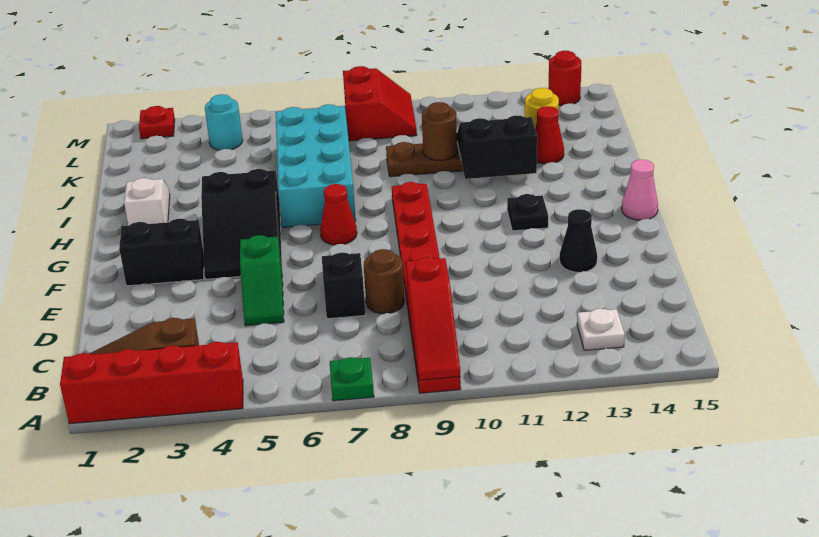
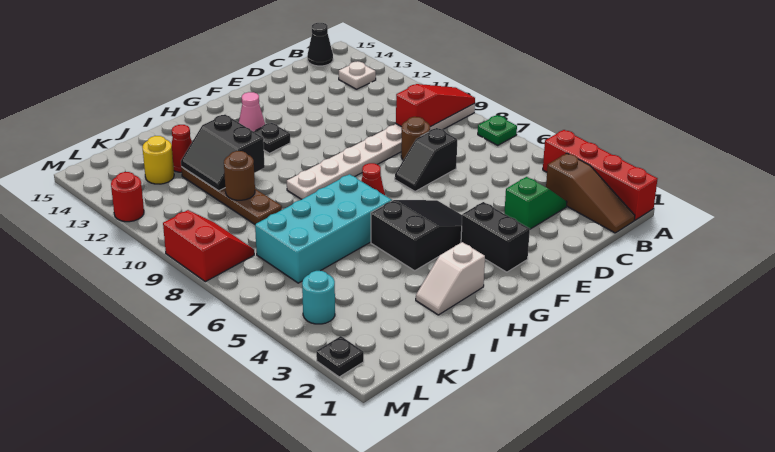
red plate A9:H9 level 1 -> white plate A9:H9 level 1
green slope D5:E5 level 1 top E -> green slope C3:D3 level 1 top D
black cone E13 level 1 -> black cone B15 level 1
pink cone G15 level 1 -> pink cone G13 level 1
red slope L8:M9 level 1 top 8 -> red slope L8:M9 level 1 top M
red plate M2 level 1 -> black plate M2 level 1
red round brick M14 level 1 -> red round brick M12 level 1

